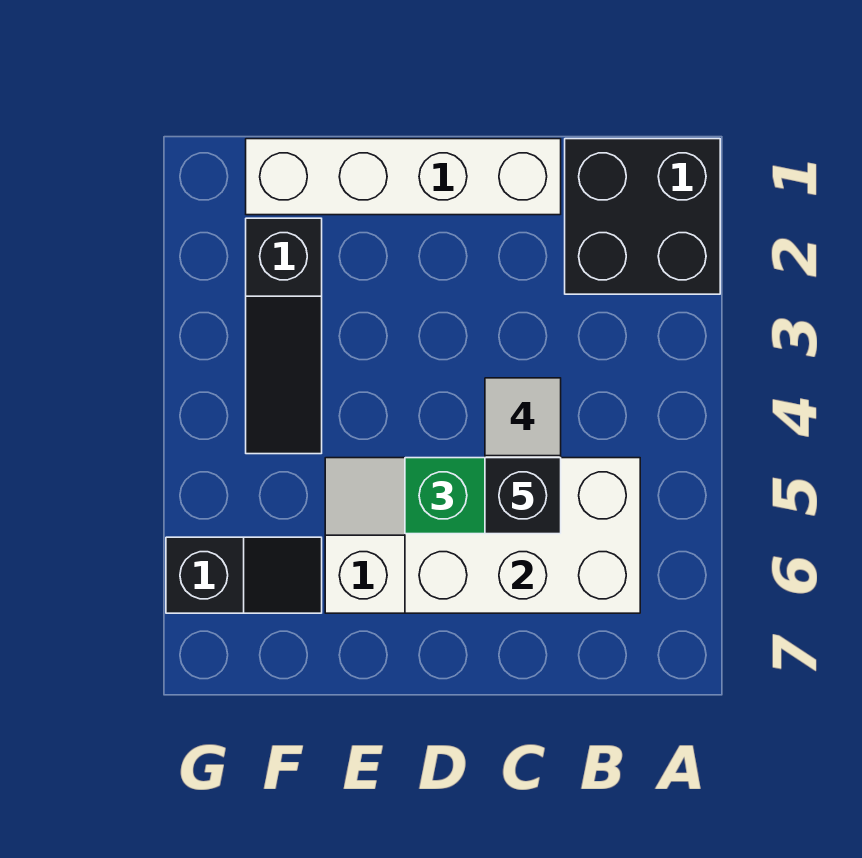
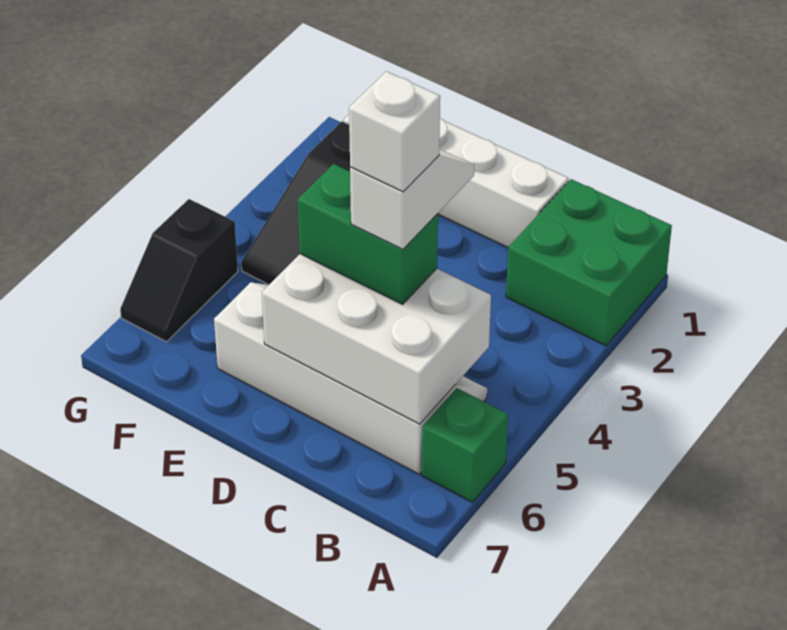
black brick A1:B2 level 1 -> green brick A1:B2 level 1
none -> green brick A6 level 1
black brick C5 level 5 -> white brick C5 level 5
black slope F6:G6 level 1 top G -> black slope G5:G6 level 1 top 5

